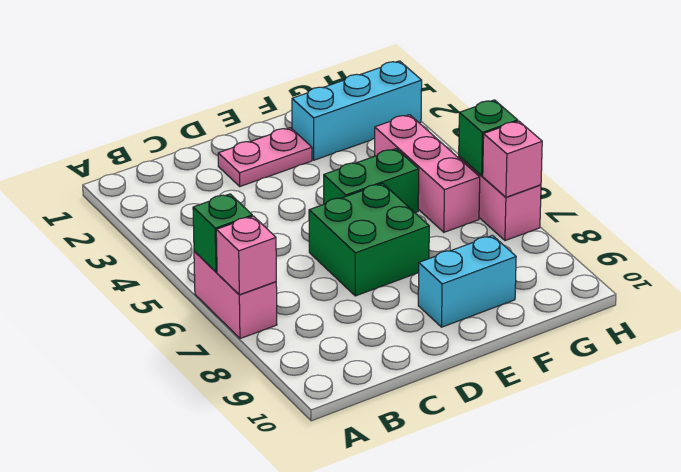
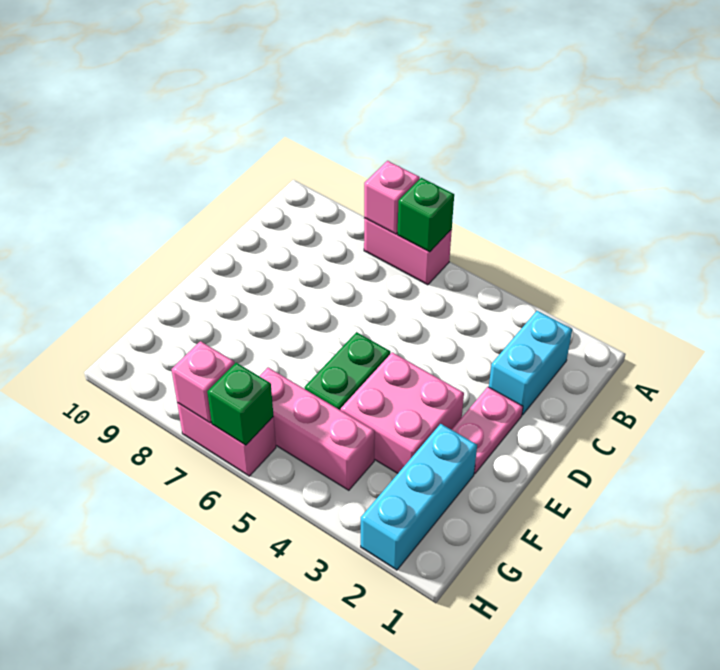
green brick D6:E7 level 1 -> none
none -> pink brick E3:F4 level 1
cyan brick E9:F9 level 1 -> cyan brick B2:C2 level 1

